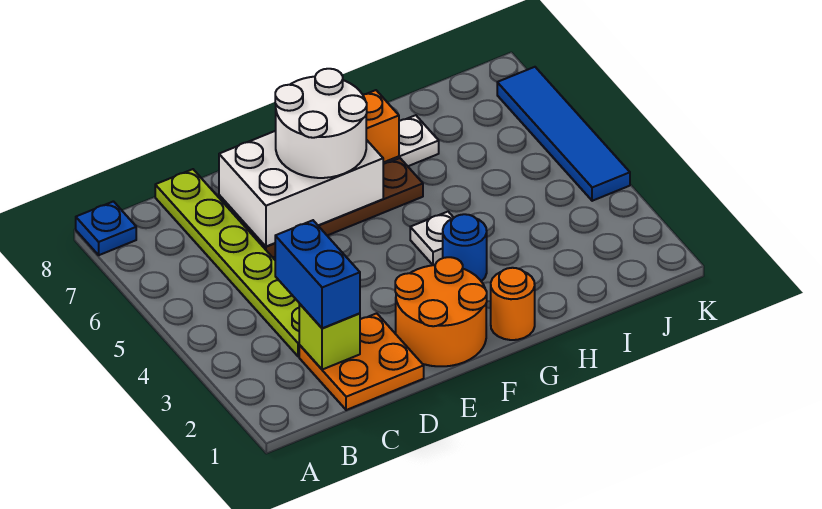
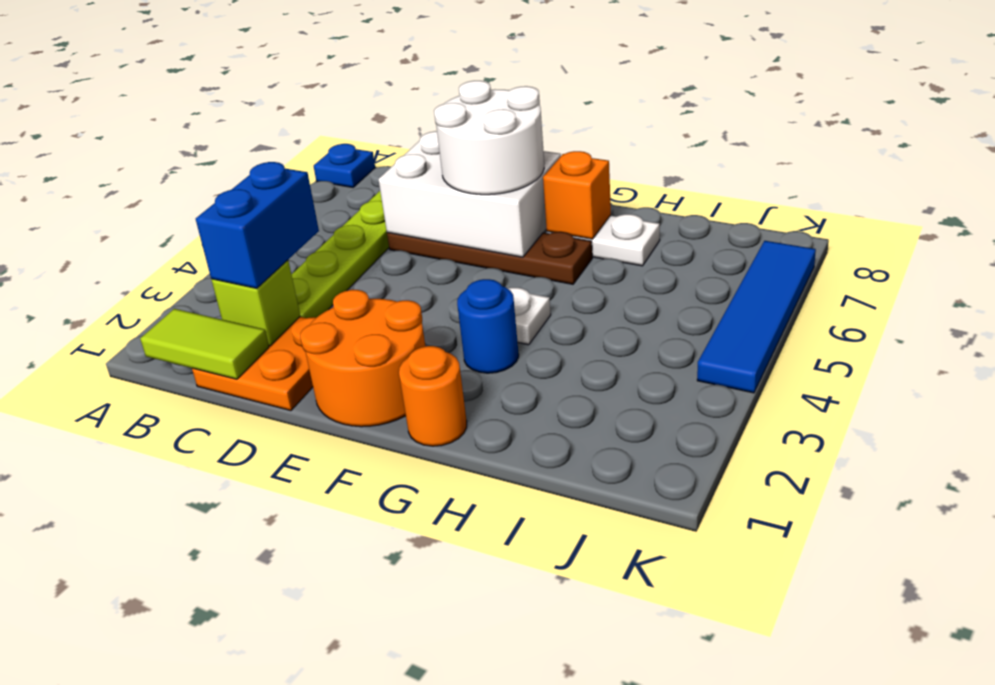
none -> lime tile B1:C1 level 2

